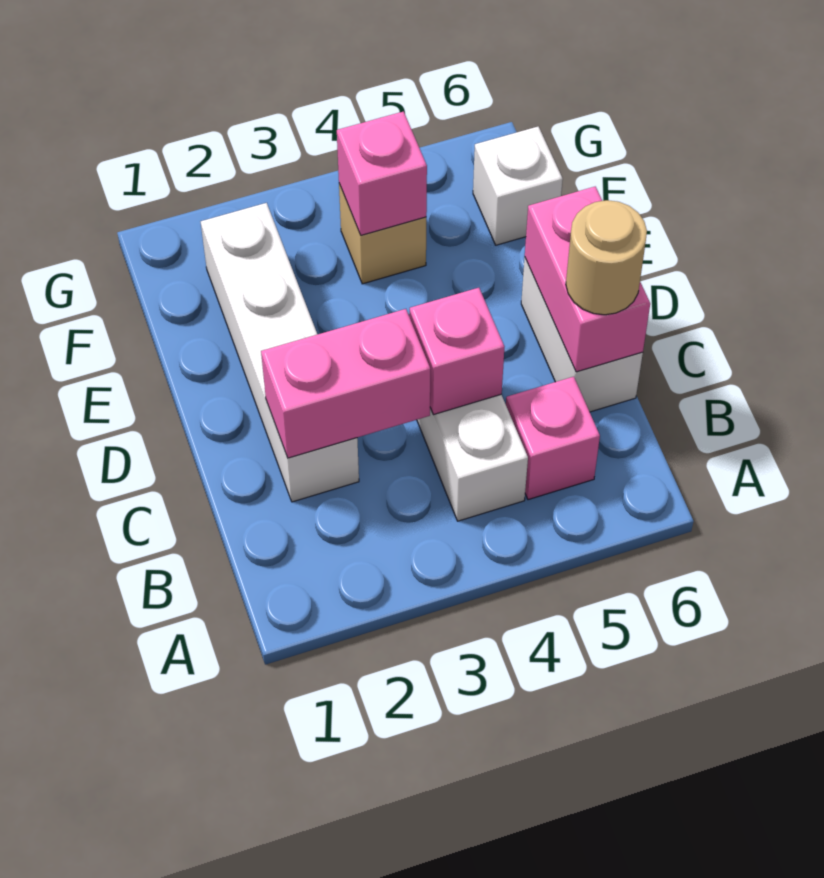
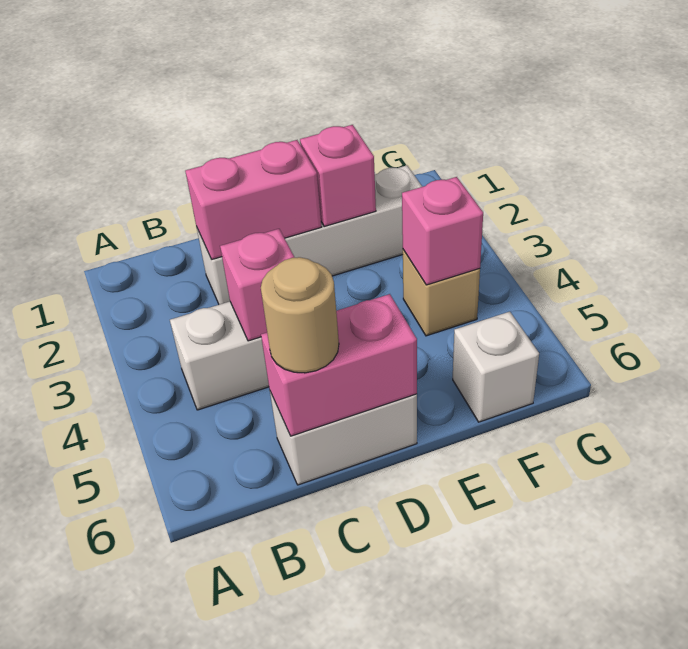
pink brick B5 level 1 -> pink brick E2 level 2
pink brick C2:C3 level 2 -> pink brick C2:D2 level 2

